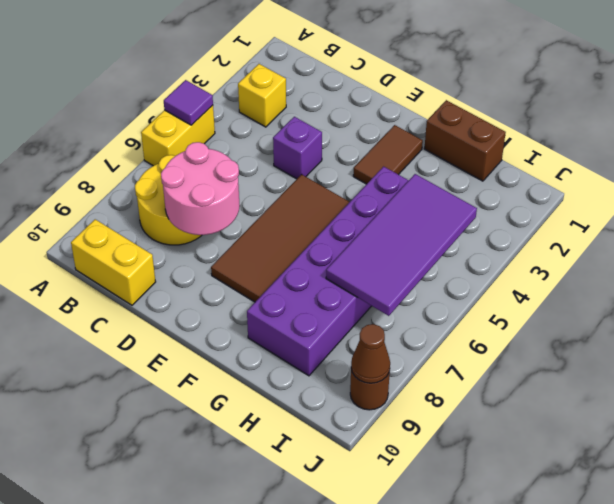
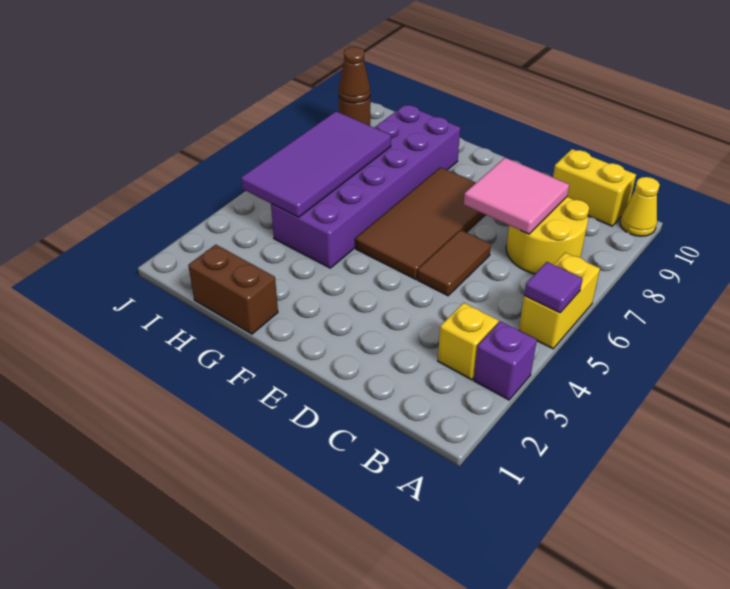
none -> yellow cone A10 level 1
pink round brick C7:D8 level 2 -> pink tile C7:D8 level 2
purple brick D4 level 1 -> purple brick A3 level 1
brown tile F2:F3 level 1 -> brown tile D5:D6 level 1

